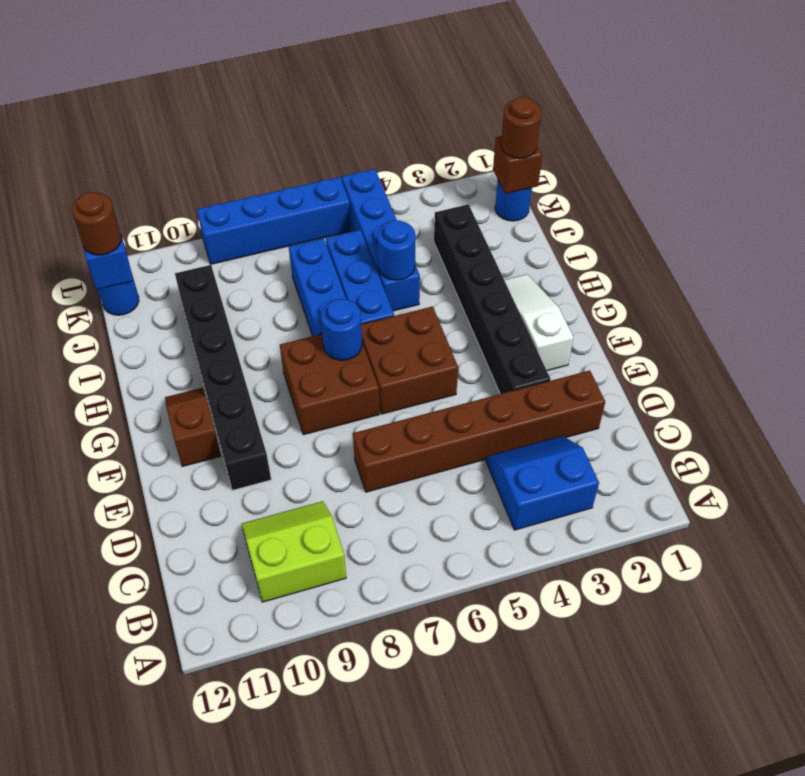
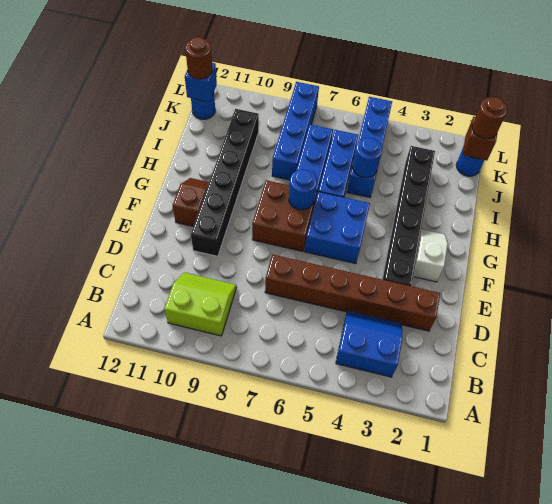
white slope F2:H2 level 1 top F -> white slope F2:G2 level 1 top F
brown brick F5:G6 level 1 -> blue brick F5:G6 level 1
blue brick L6:L9 level 1 -> blue brick I8:L8 level 1

